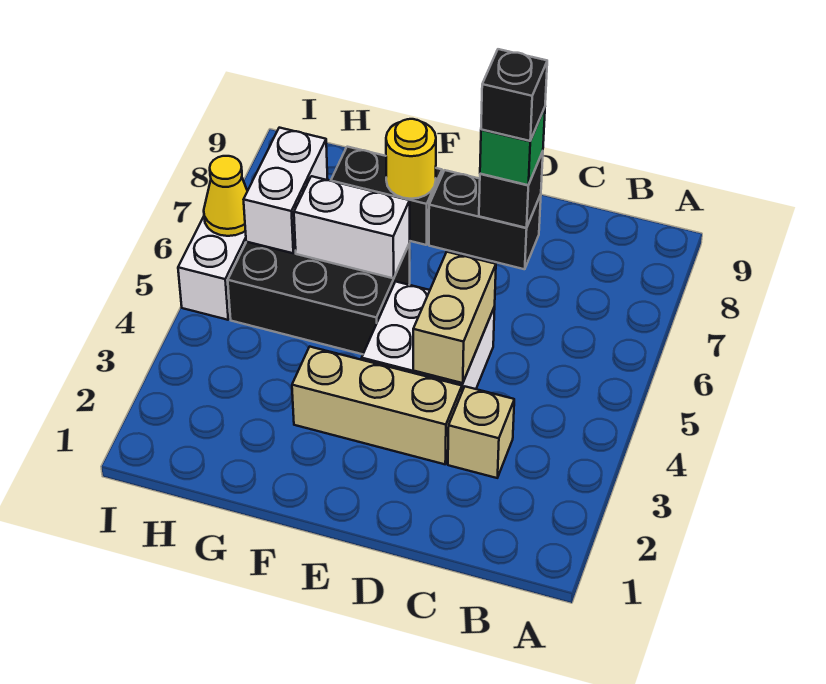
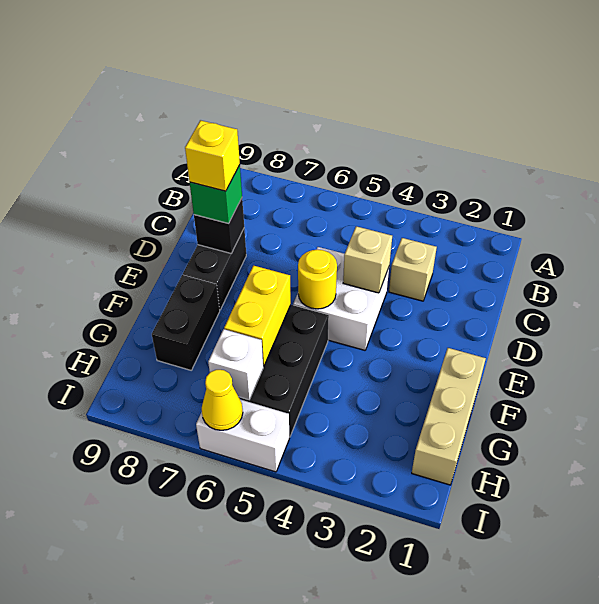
tan brick D3:F3 level 1 -> tan brick F1:H1 level 1
tan brick D4:D5 level 2 -> tan brick D4 level 2
black brick D8 level 4 -> yellow brick D8 level 4
white brick F6:G6 level 2 -> yellow brick F6:G6 level 2
yellow round brick F8 level 2 -> yellow round brick E5 level 2
white brick H6:H7 level 2 -> white brick H6 level 2

